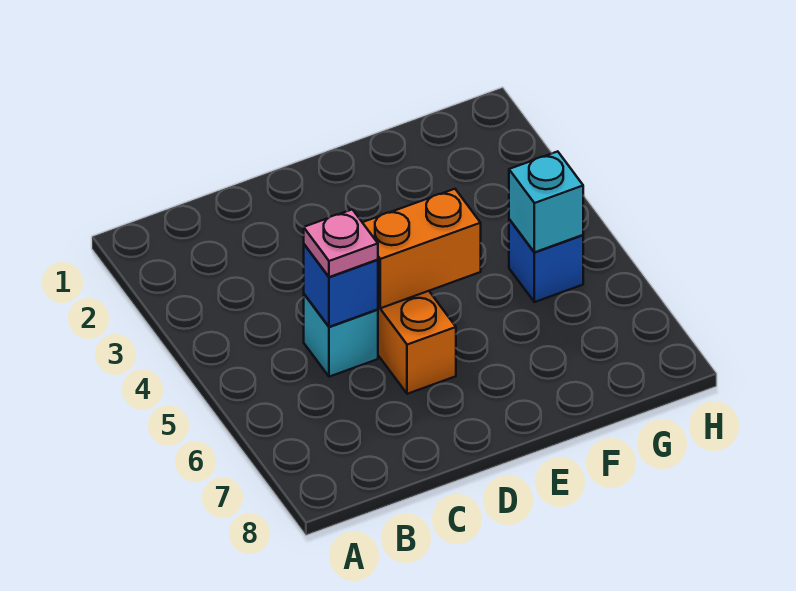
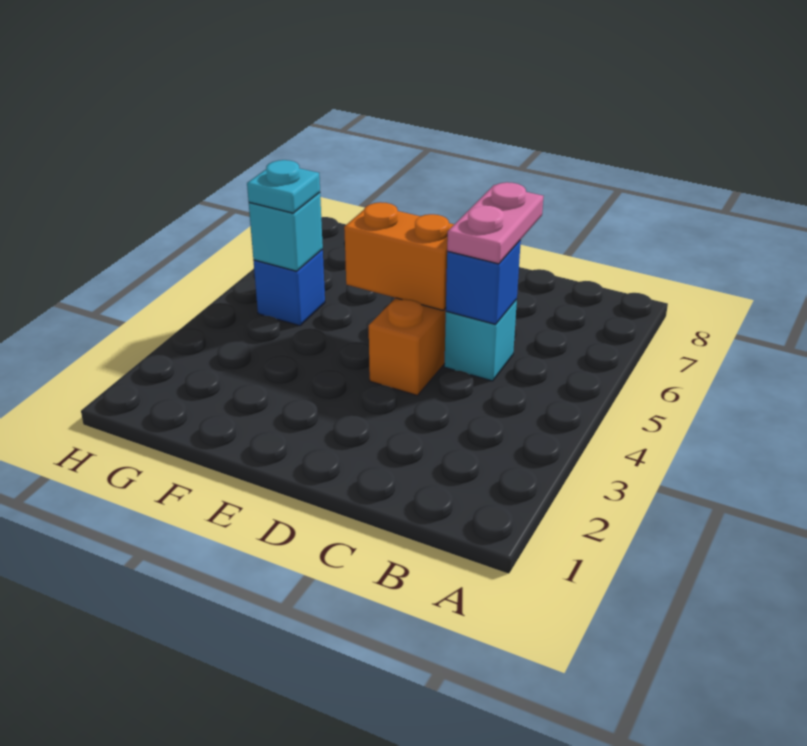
pink plate C5 level 3 -> pink plate C5:C6 level 3
none -> cyan plate G5 level 3

